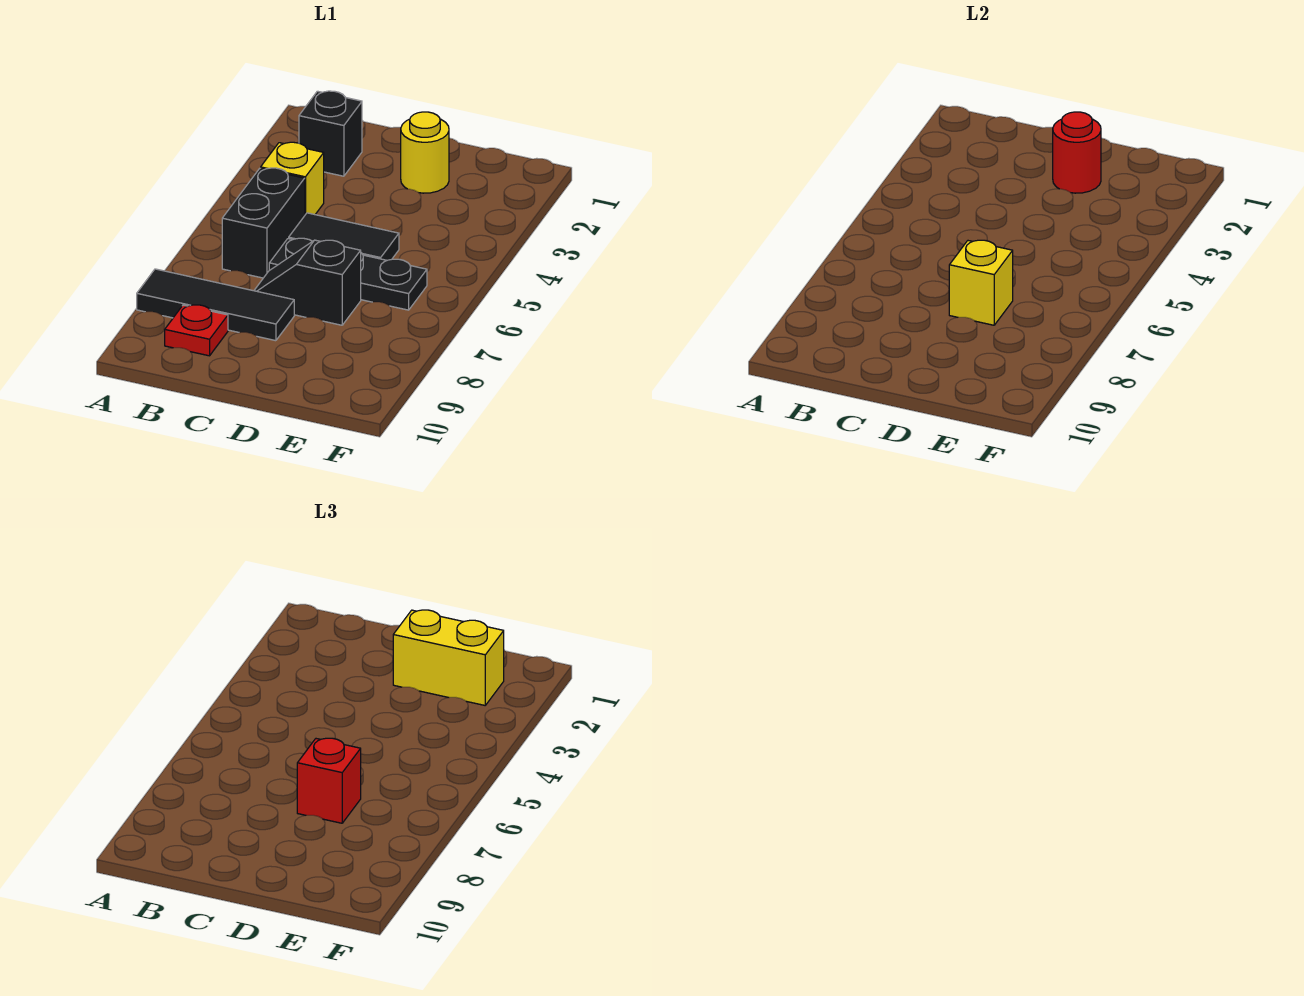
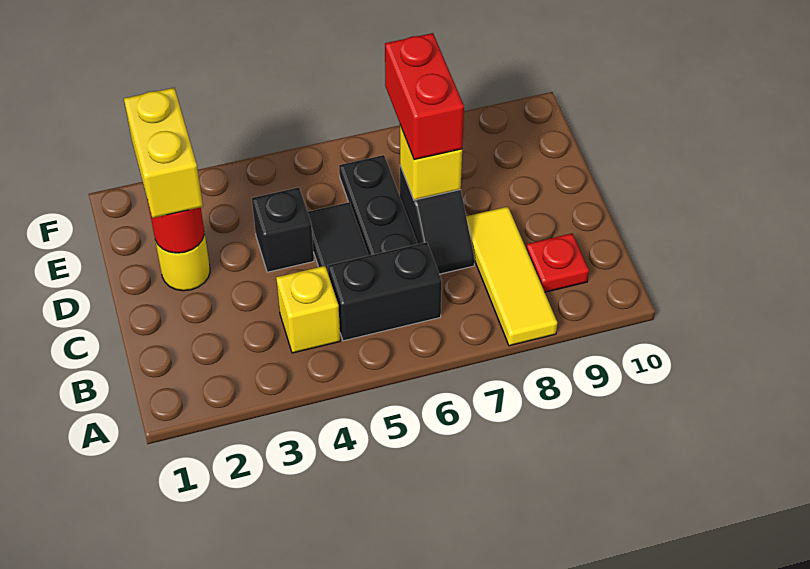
black tile A8:C8 level 1 -> yellow tile A8:C8 level 1
black brick B2 level 1 -> black brick D4 level 1
red brick D7 level 3 -> red brick D7:E7 level 3

